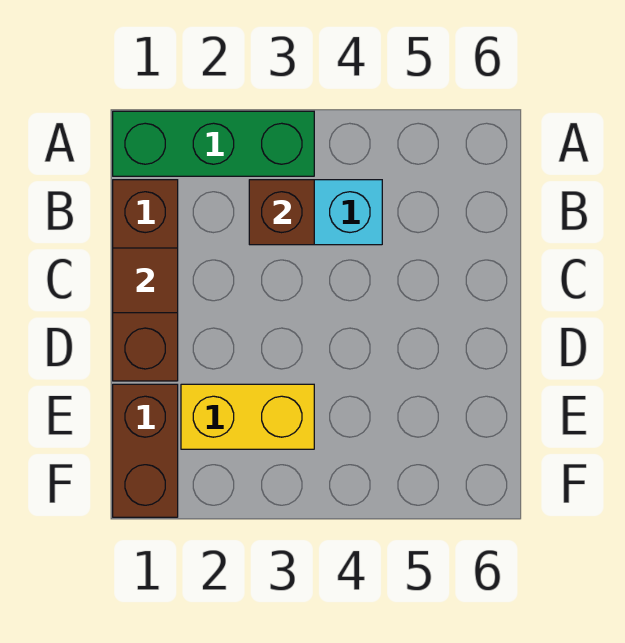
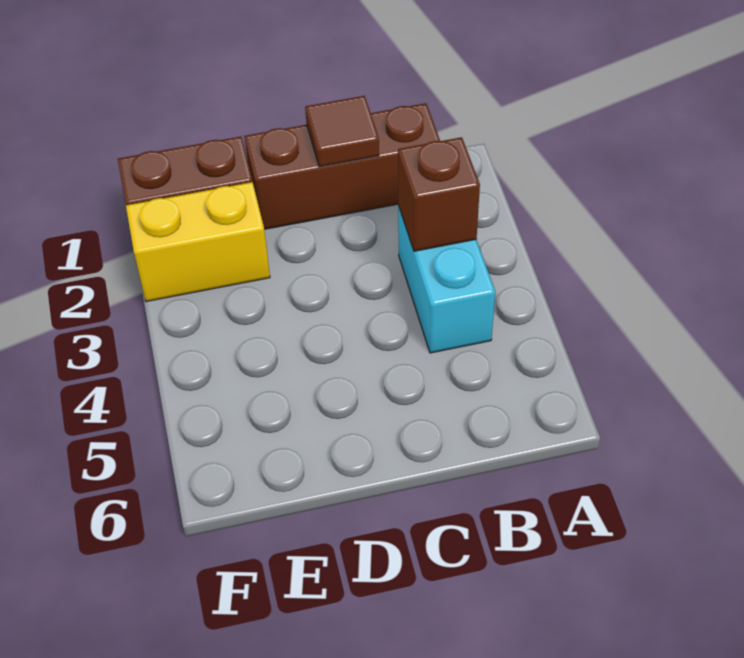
green brick A1:A3 level 1 -> none
yellow brick E2:E3 level 1 -> yellow brick E2:F2 level 1

